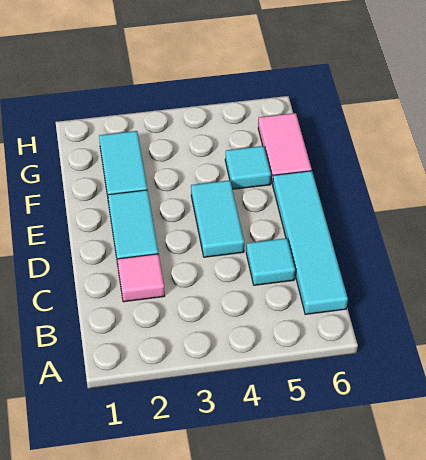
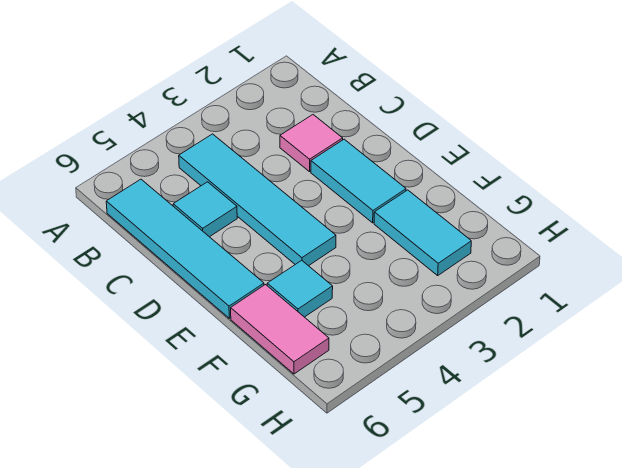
cyan tile D4:E4 level 1 -> cyan tile B4:E4 level 1

